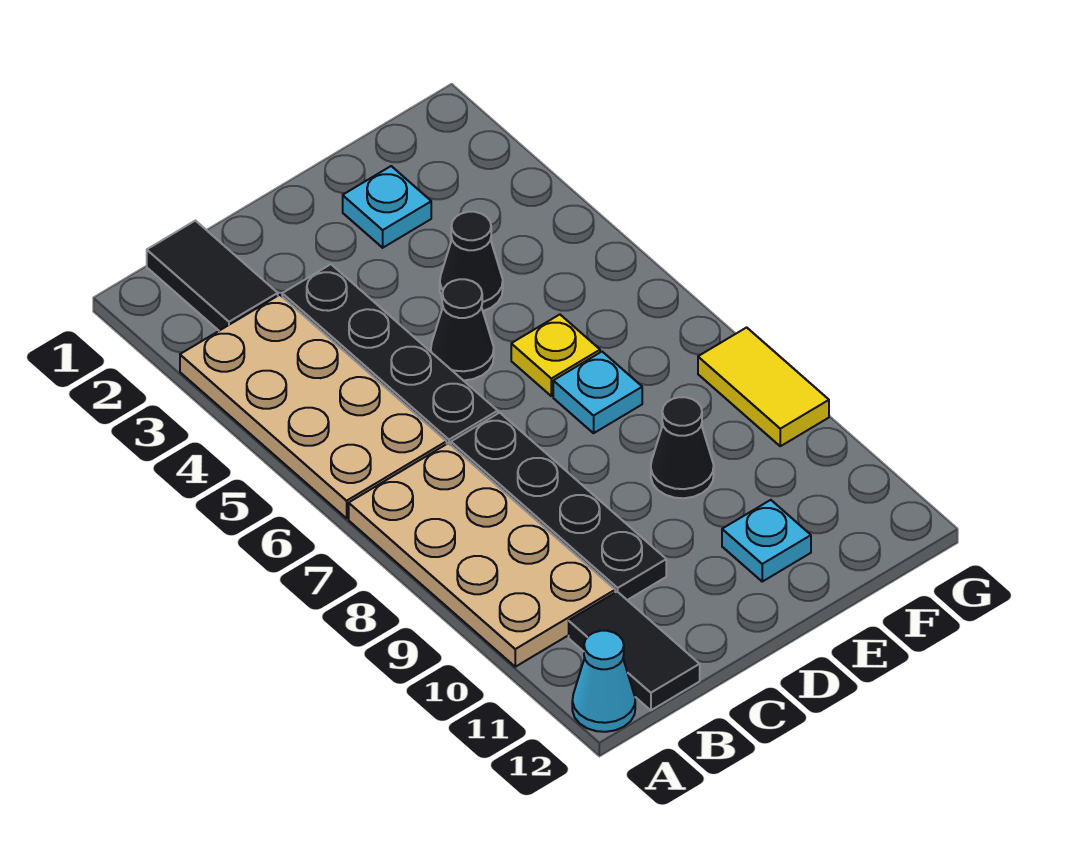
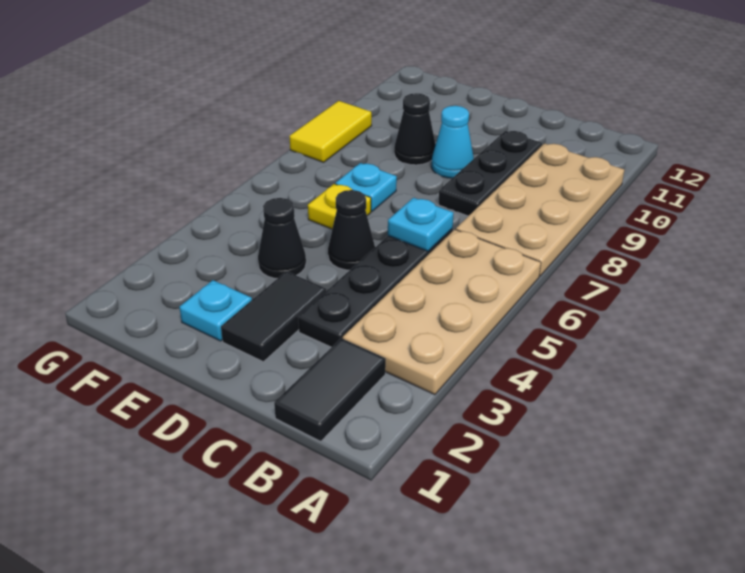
cyan cone A12 level 1 -> cyan cone D9 level 1
black tile B11:B12 level 1 -> black tile D2:D3 level 1
black plate C7:C10 level 1 -> black plate C8:C10 level 1
cyan plate E11 level 1 -> cyan plate C6 level 2

